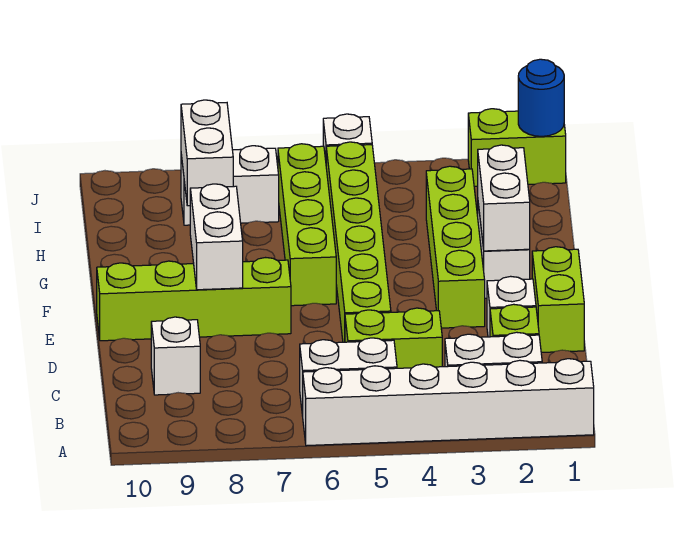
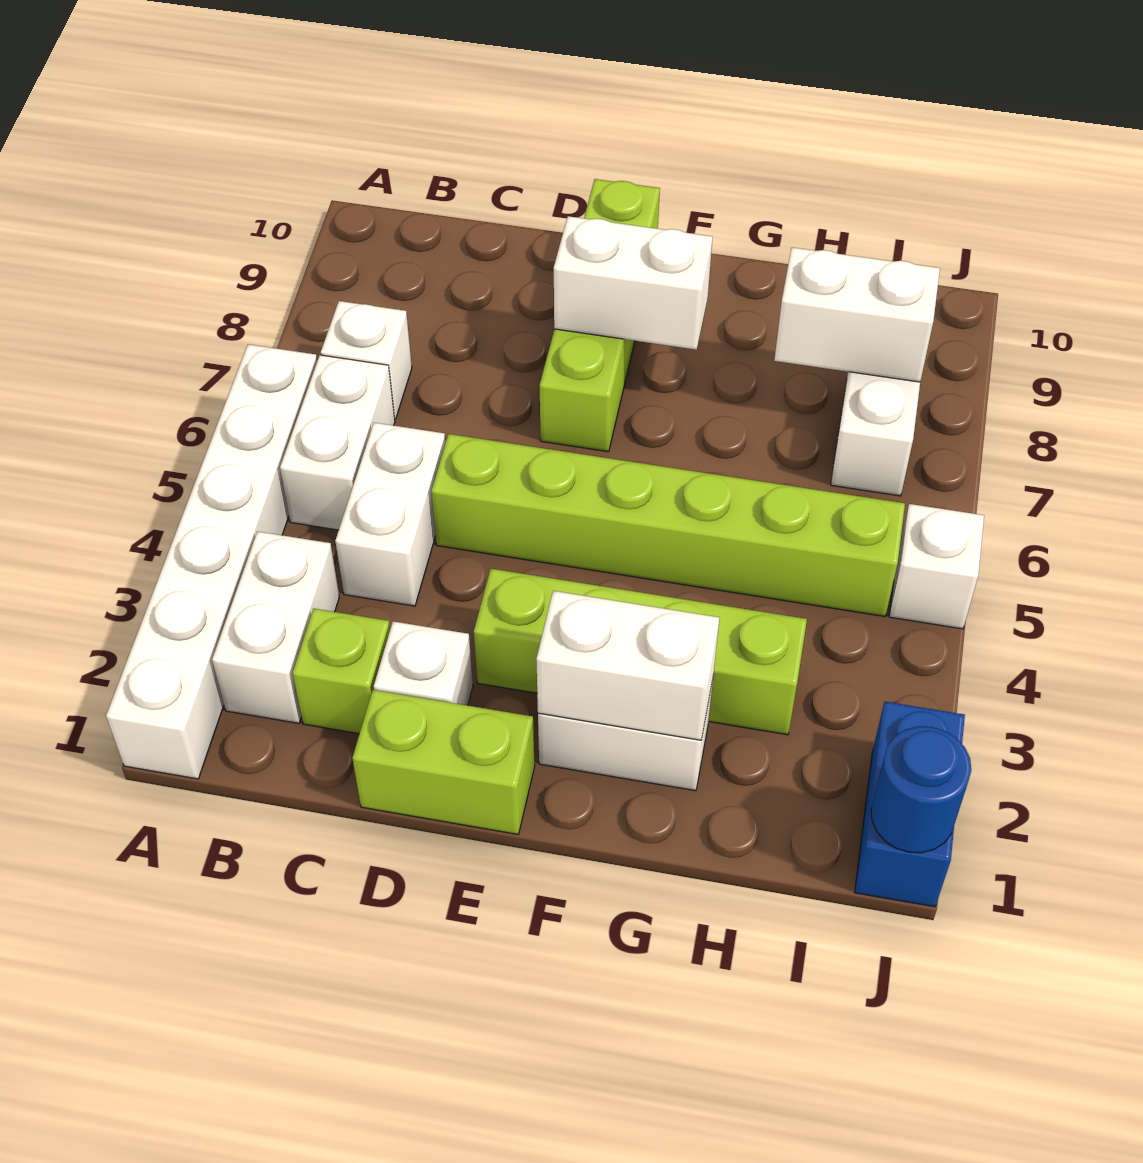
lime brick C4:C5 level 1 -> white brick C4:C5 level 1
white brick C9 level 1 -> white brick B7 level 1
lime brick F6:I6 level 1 -> none
lime brick J1:J2 level 1 -> blue brick J1:J2 level 1

